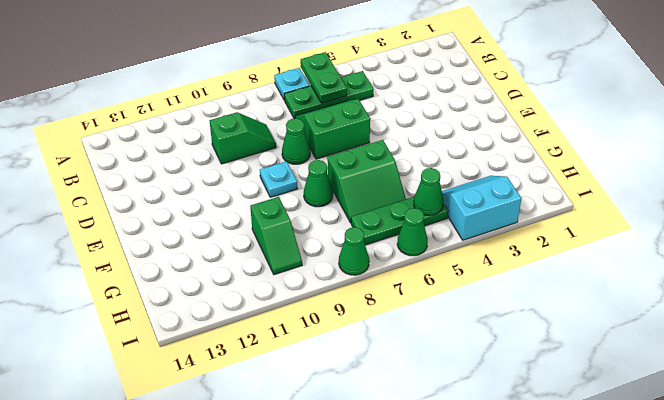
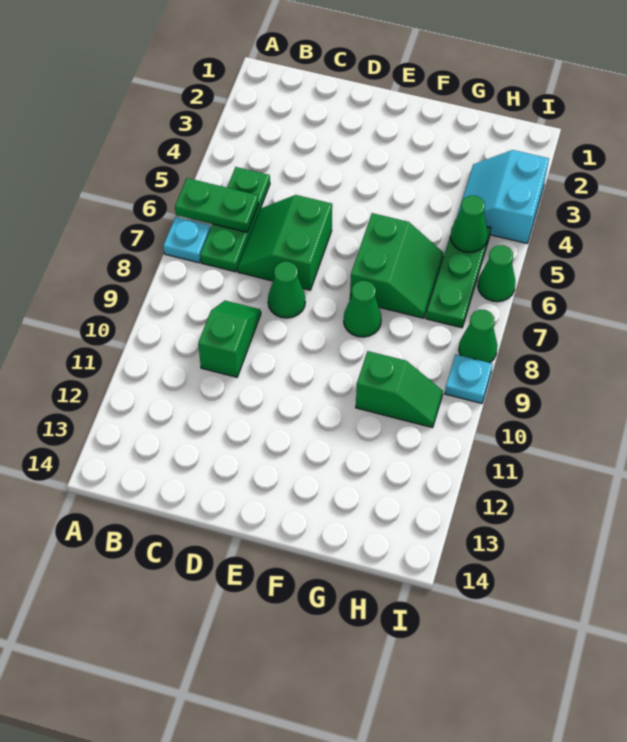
cyan plate E9 level 1 -> cyan plate I9 level 1

